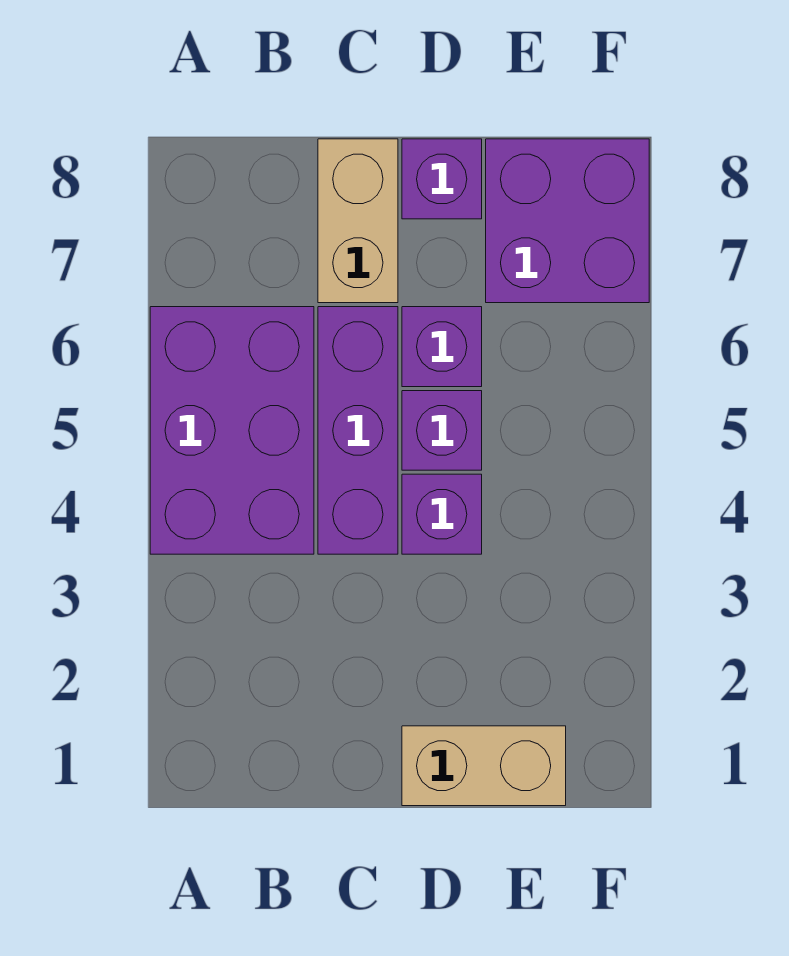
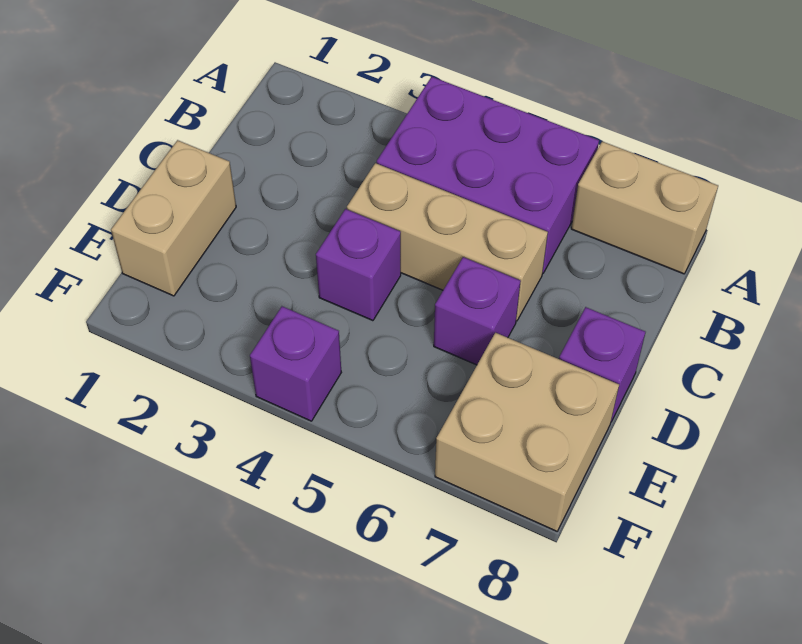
purple brick C4:C6 level 1 -> tan brick C4:C6 level 1
tan brick C7:C8 level 1 -> tan brick A7:A8 level 1
purple brick D5 level 1 -> purple brick F4 level 1
purple brick E7:F8 level 1 -> tan brick E7:F8 level 1

